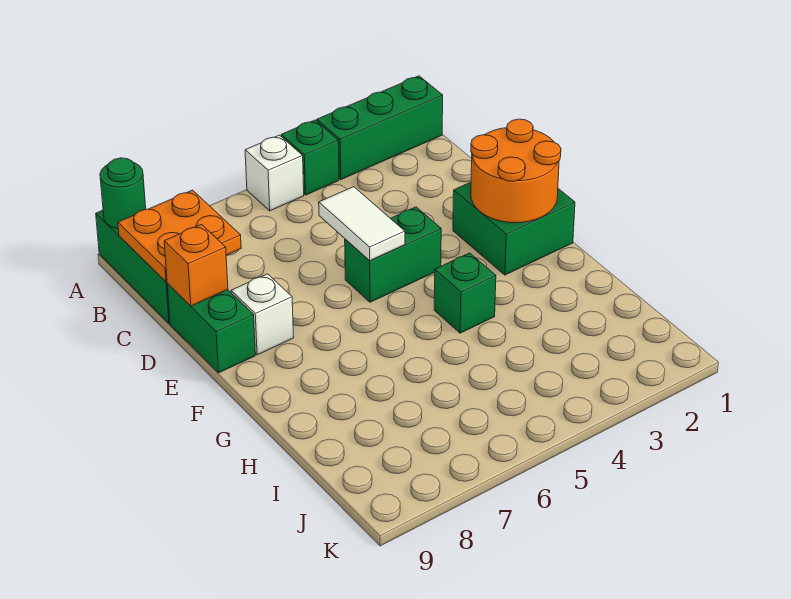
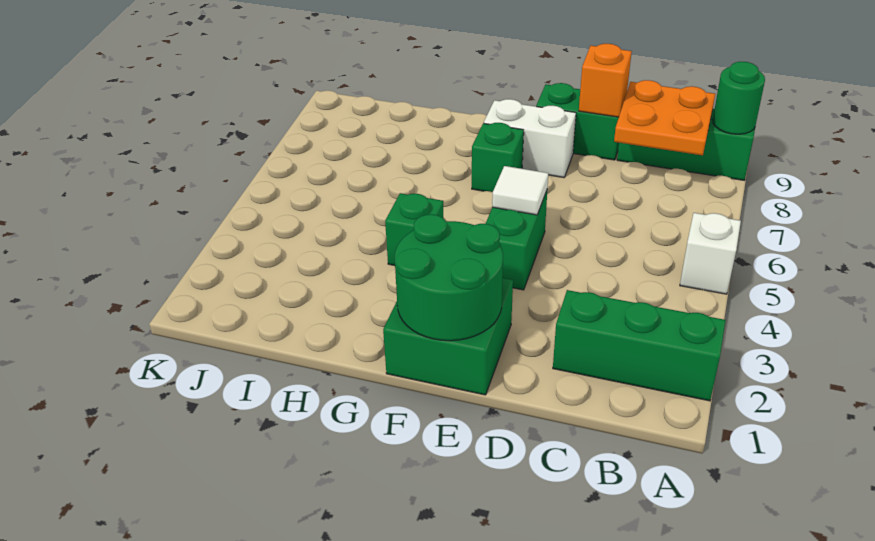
green brick A1:A3 level 1 -> green brick A2:C2 level 1
green brick A4 level 1 -> green brick F7 level 1
white tile D5:E5 level 2 -> white tile E5 level 2
orange round brick E1:F2 level 2 -> green round brick E1:F2 level 2
white brick E8 level 1 -> white brick E8:F8 level 1

